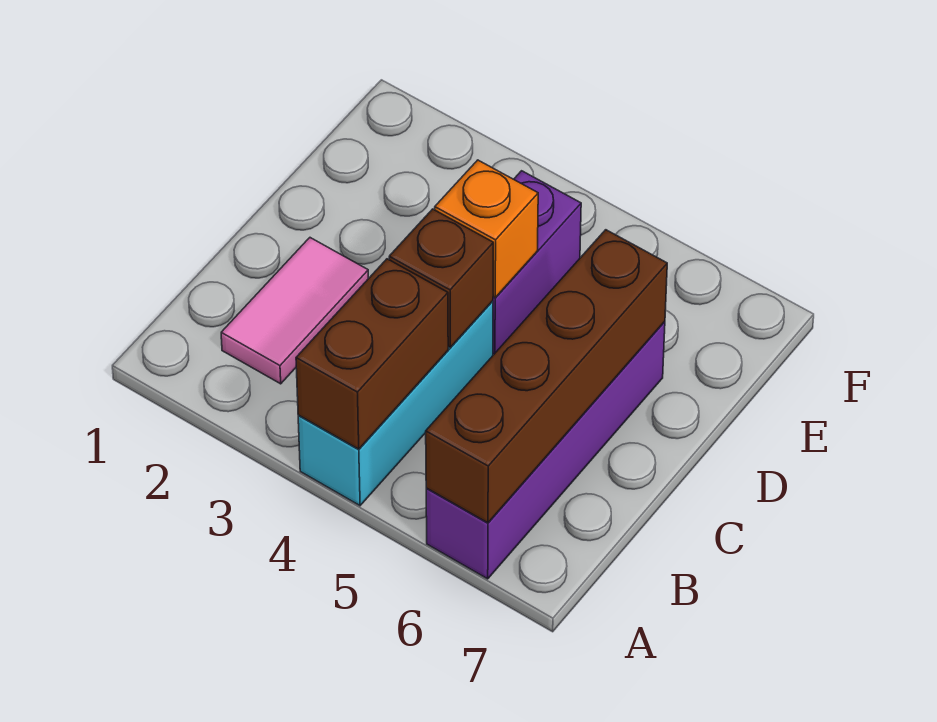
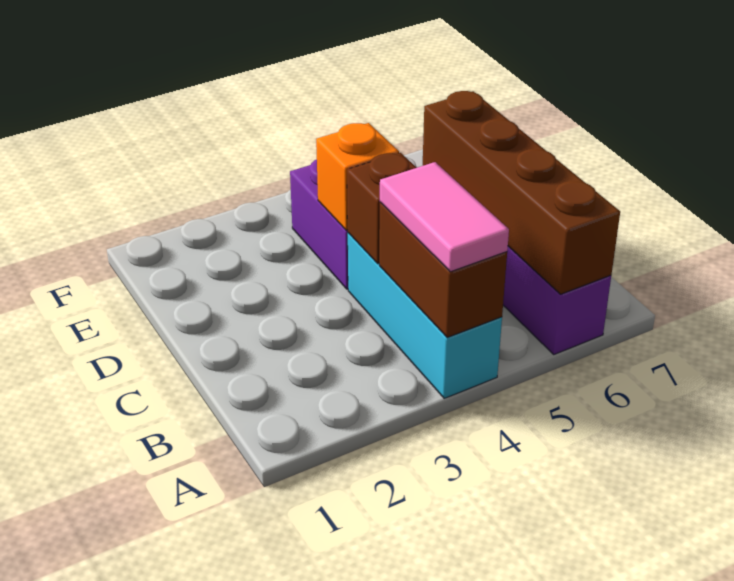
pink tile B2:C2 level 1 -> pink tile A4:B4 level 3

